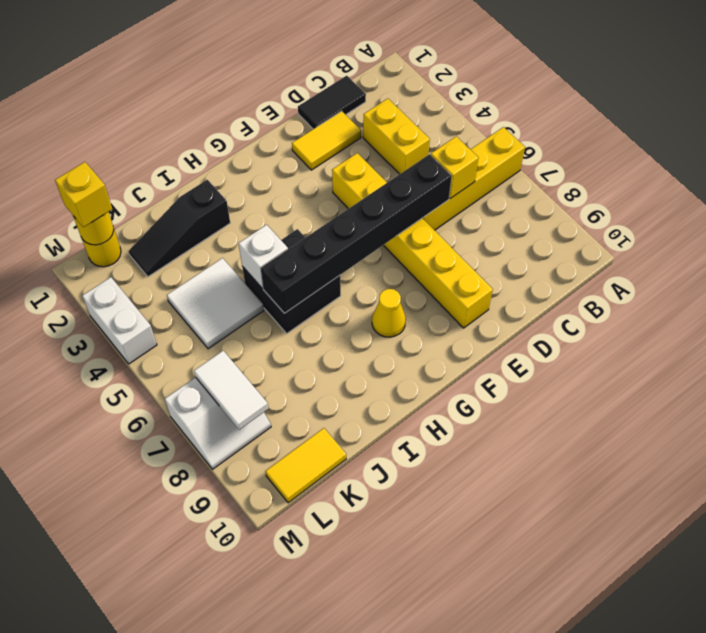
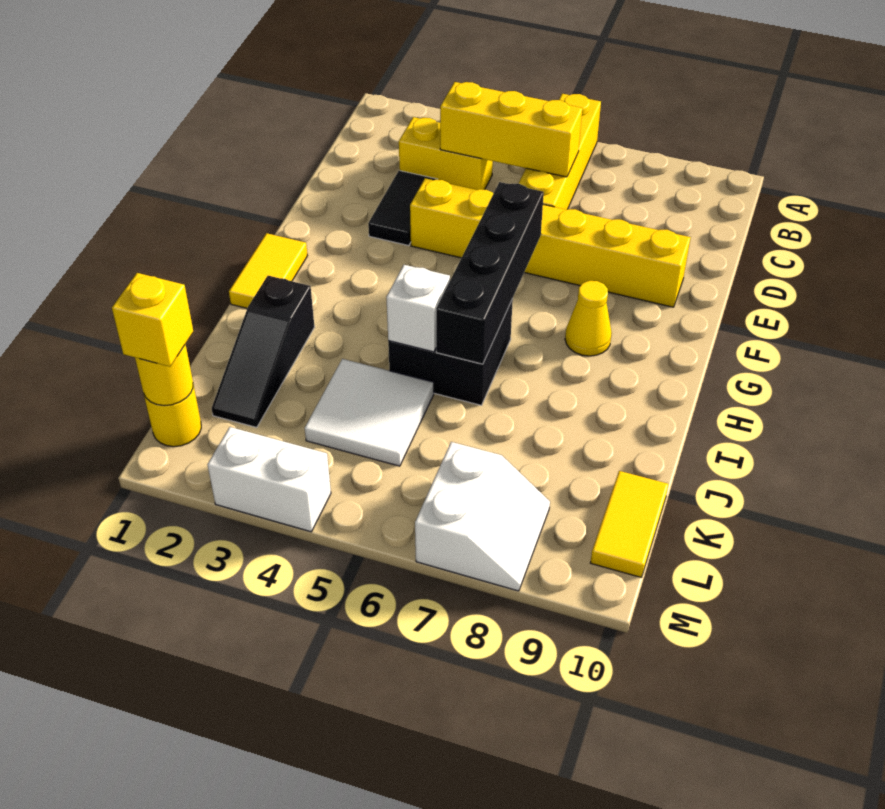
black tile C1:D1 level 1 -> black tile D3:E3 level 1
yellow brick C6 level 2 -> yellow brick C4:C6 level 2
yellow tile D2:E2 level 1 -> yellow tile G1:H1 level 1
black brick D6:I6 level 2 -> black brick F6:I6 level 2
white tile L7:L8 level 2 -> none

